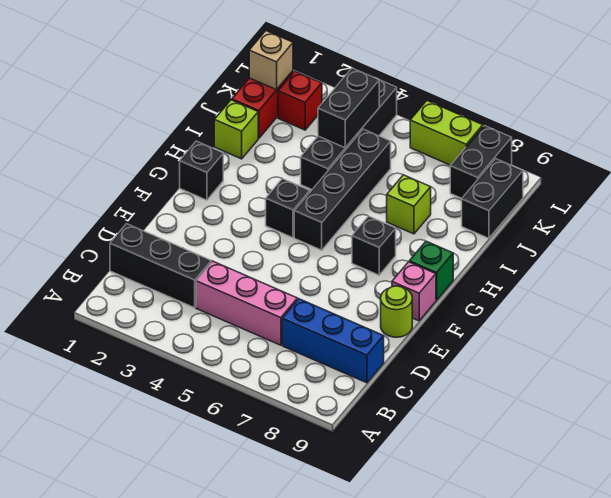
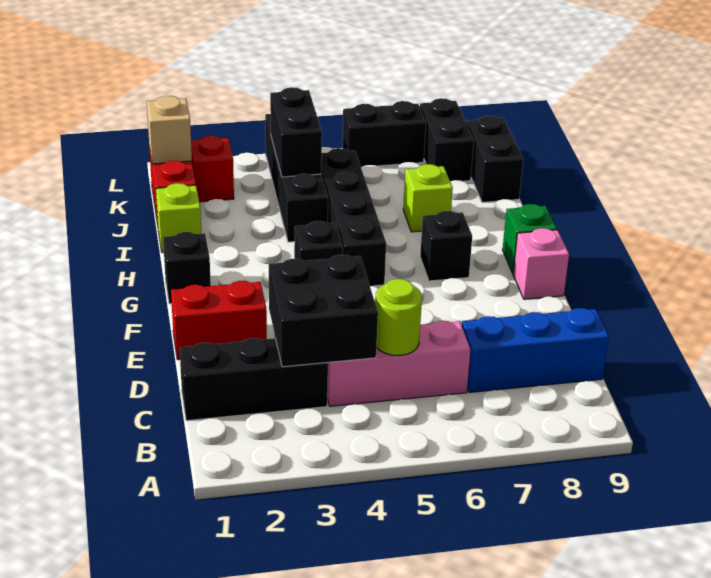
none -> black brick C3:D4 level 2
none -> red brick E1:E2 level 1
lime round brick E9 level 1 -> lime round brick C5 level 2
lime brick L6:L7 level 1 -> black brick L6:L7 level 1

